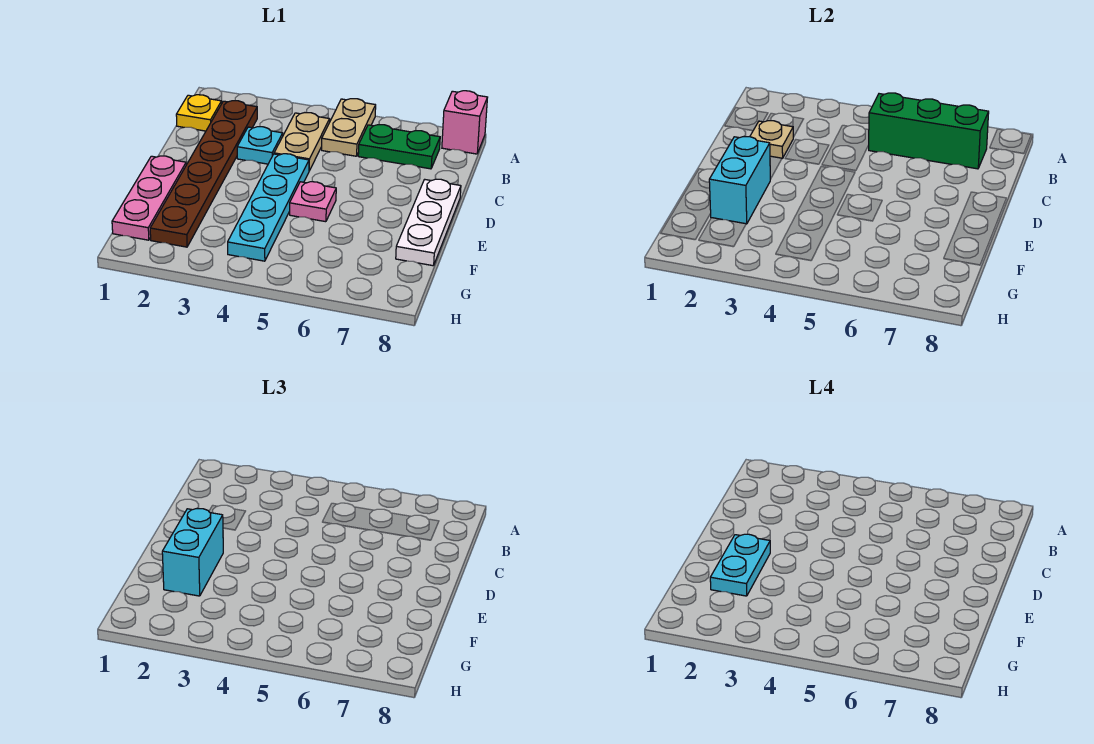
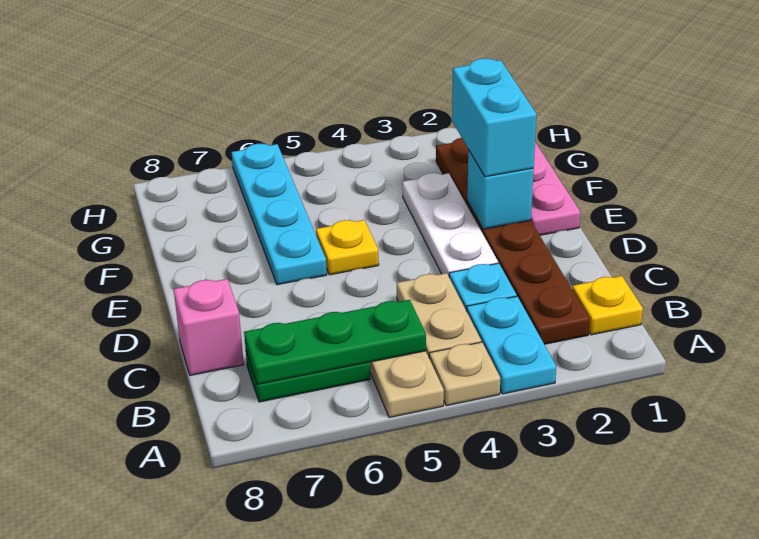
pink brick A8 level 1 -> pink brick C8 level 1
green brick B5:B7 level 2 -> green plate B5:B7 level 2
tan plate C2 level 2 -> tan plate A4 level 1
cyan plate D4:G4 level 1 -> cyan plate E6:H6 level 1
white plate D8:F8 level 1 -> white plate D3:F3 level 1
cyan brick E2:F2 level 2 -> cyan brick E2 level 2
cyan plate E2:F2 level 4 -> cyan plate A3:B3 level 1
pink plate E5 level 1 -> yellow plate E5 level 1

